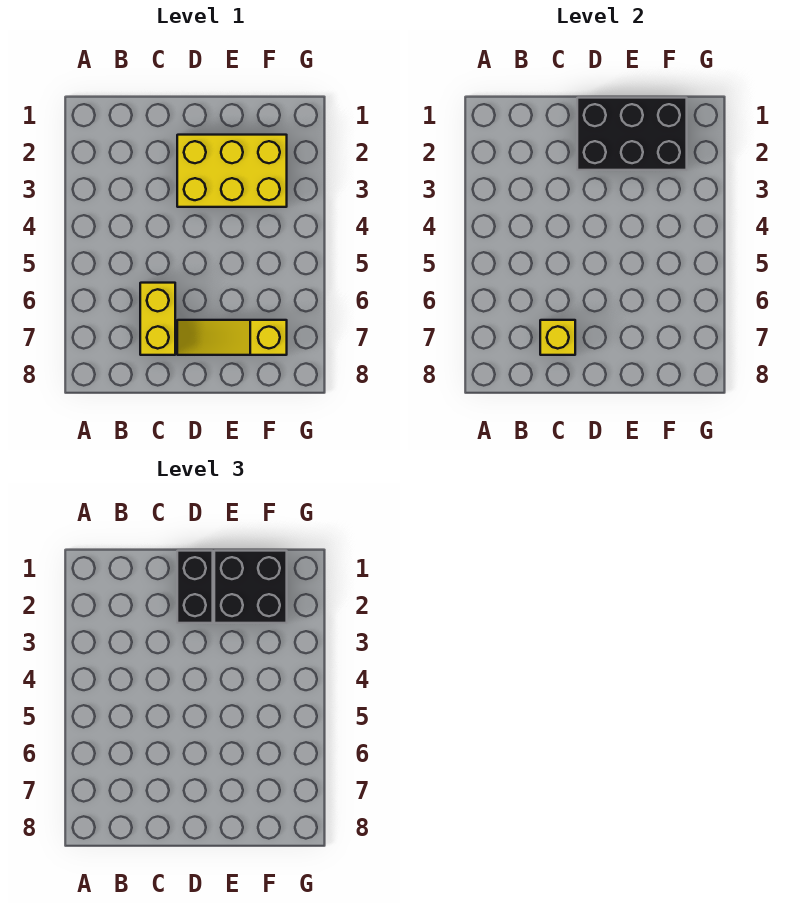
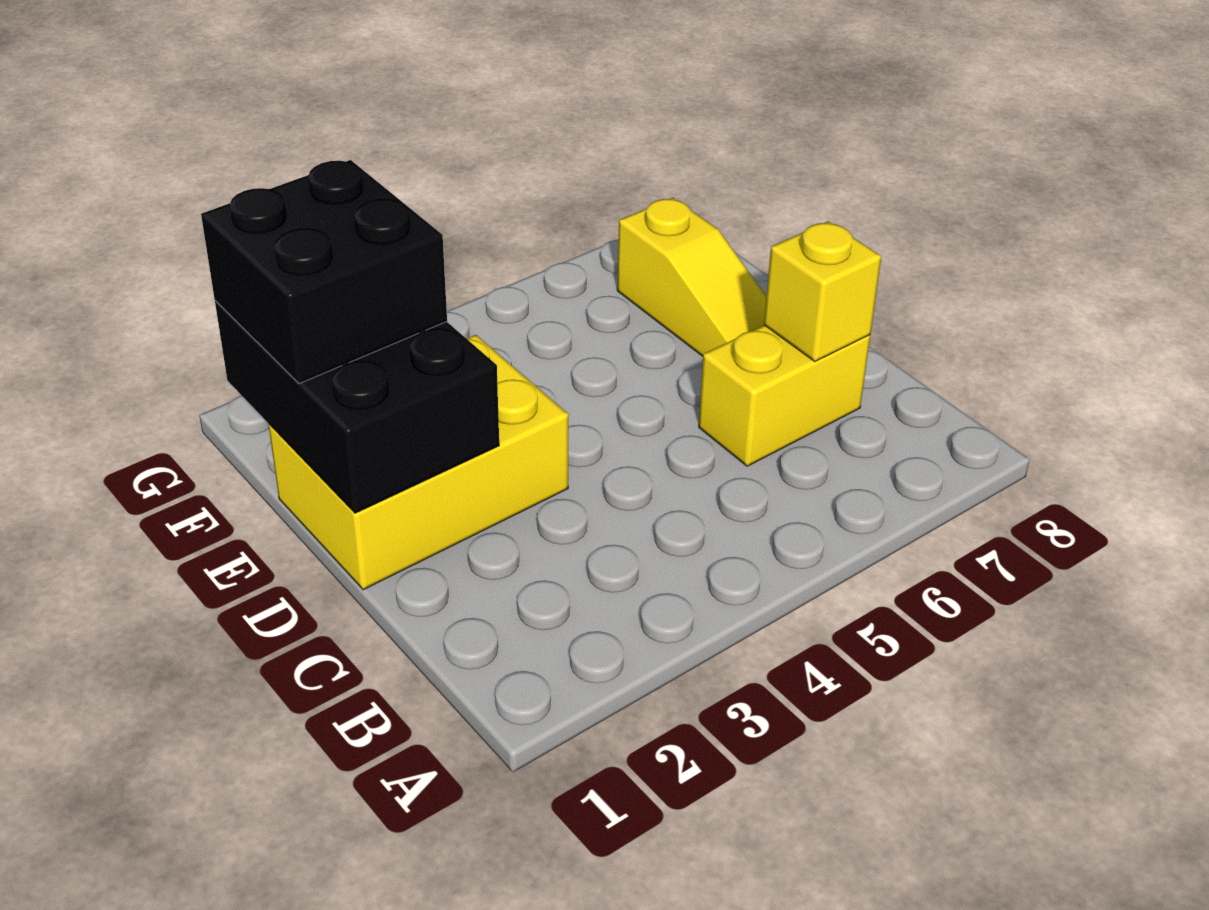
black brick D1:D2 level 3 -> none
yellow brick D2:F3 level 1 -> yellow brick D1:E3 level 1

